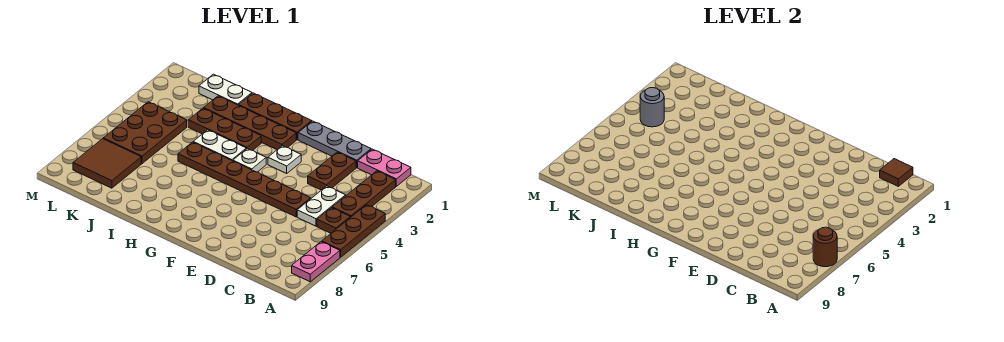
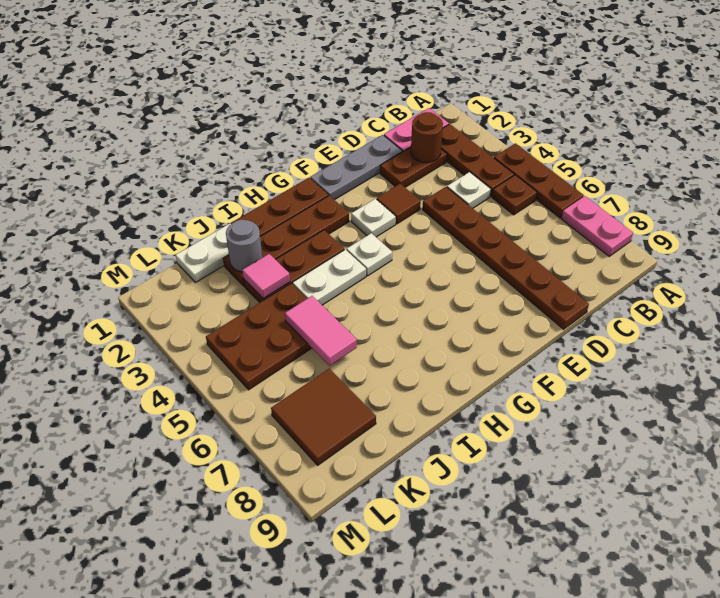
brown round brick A7 level 2 -> brown round brick C2 level 2
brown tile B1 level 2 -> brown tile E3 level 1
white plate C4:C5 level 1 -> white plate C4 level 1
brown plate D2:D3 level 1 -> brown plate C2:D2 level 1
brown plate D5:I5 level 1 -> brown plate D4:D9 level 1
none -> pink tile J3 level 2
none -> pink tile J5:J6 level 2
brown plate K4:L6 level 1 -> brown plate J4:L5 level 1
grey round brick L4 level 2 -> grey round brick J2 level 2

